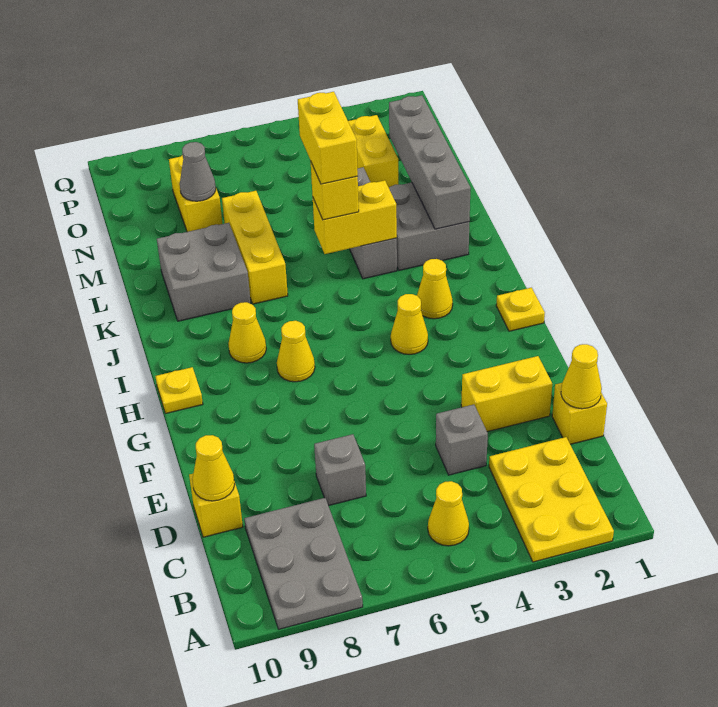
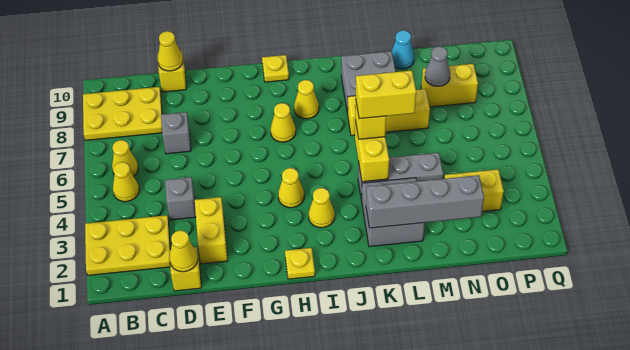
grey plate A8:C9 level 1 -> yellow plate A8:C9 level 1
none -> yellow cone B6 level 1
none -> cyan cone M10 level 1

